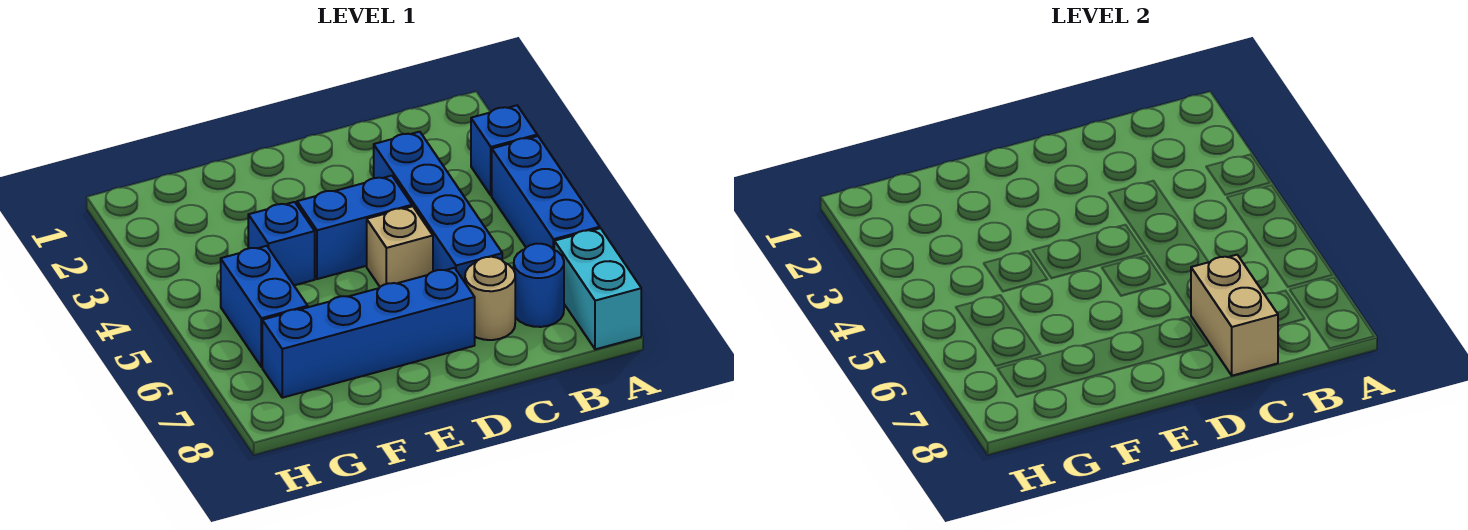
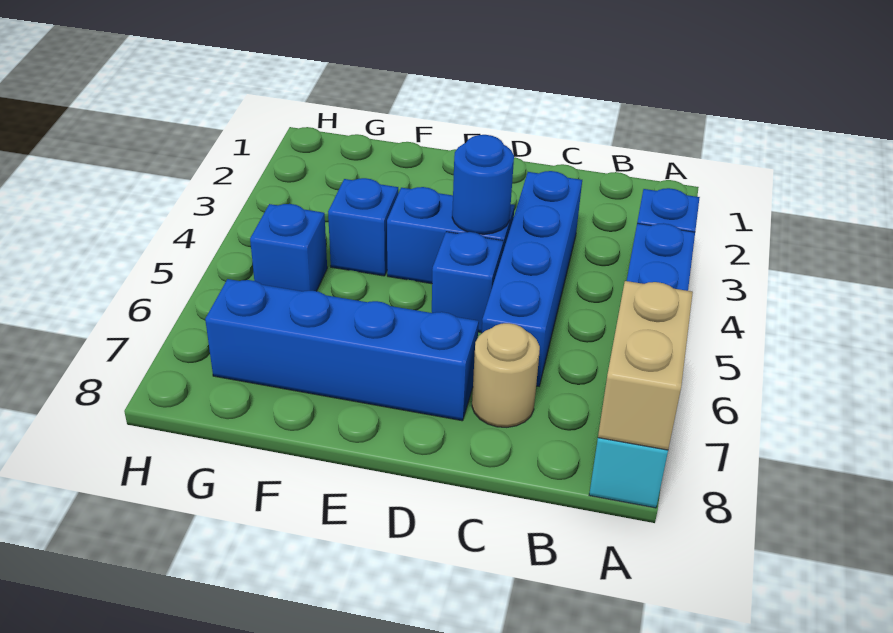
blue round brick B7 level 1 -> blue round brick D4 level 2
tan brick C7:C8 level 2 -> tan brick A7:A8 level 2
tan brick D5 level 1 -> blue brick D5 level 1
blue brick G5:G6 level 1 -> blue brick G5 level 1

